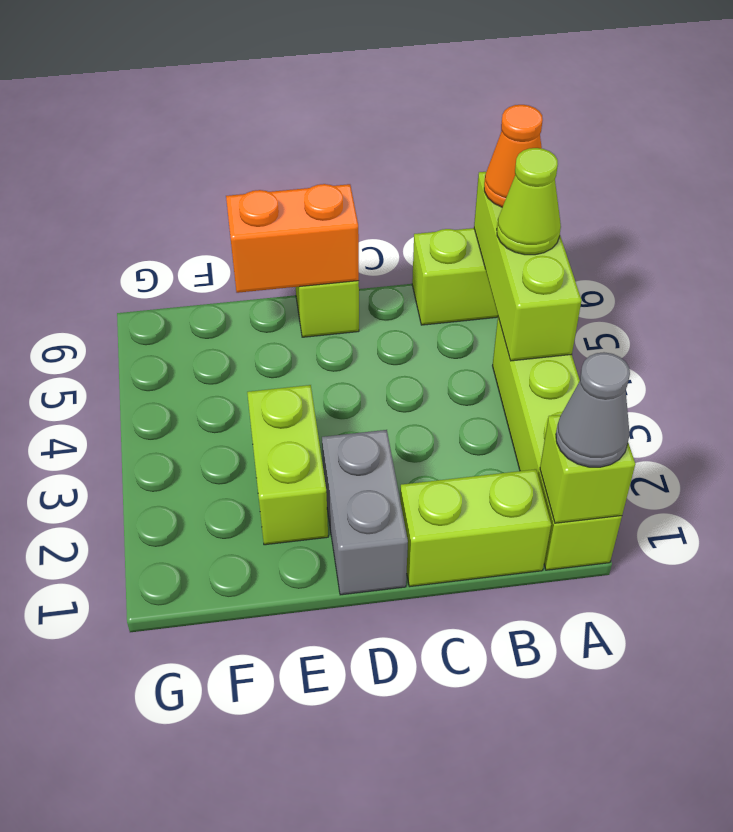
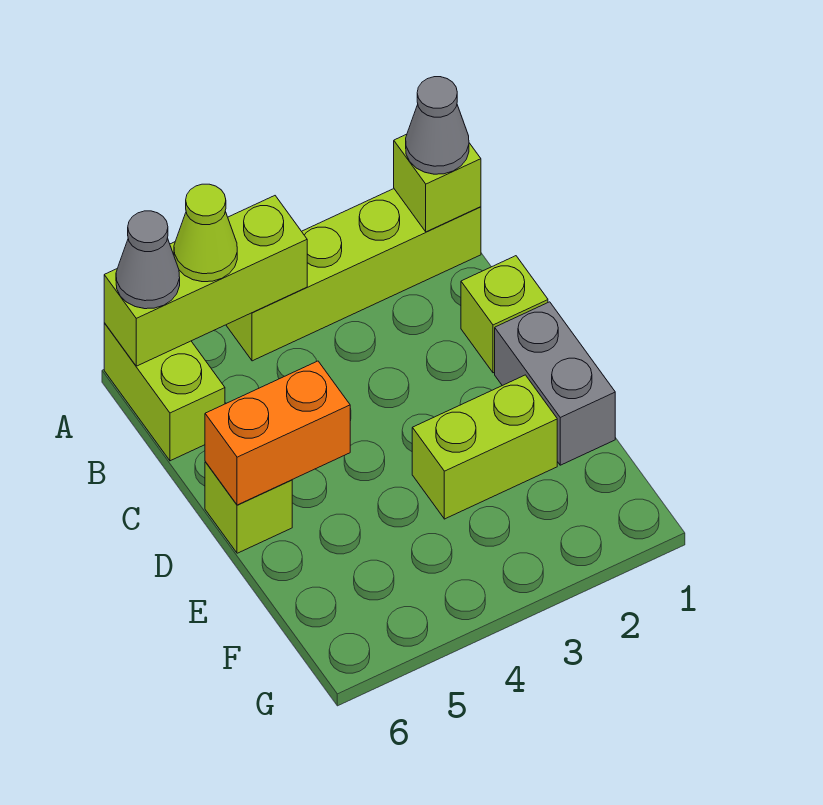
orange cone A6 level 3 -> grey cone A6 level 3
lime brick B1:C1 level 1 -> lime brick C1 level 1
grey brick D1:D2 level 1 -> grey brick D1:E1 level 1
orange brick D6:E6 level 2 -> orange brick D5:D6 level 2

